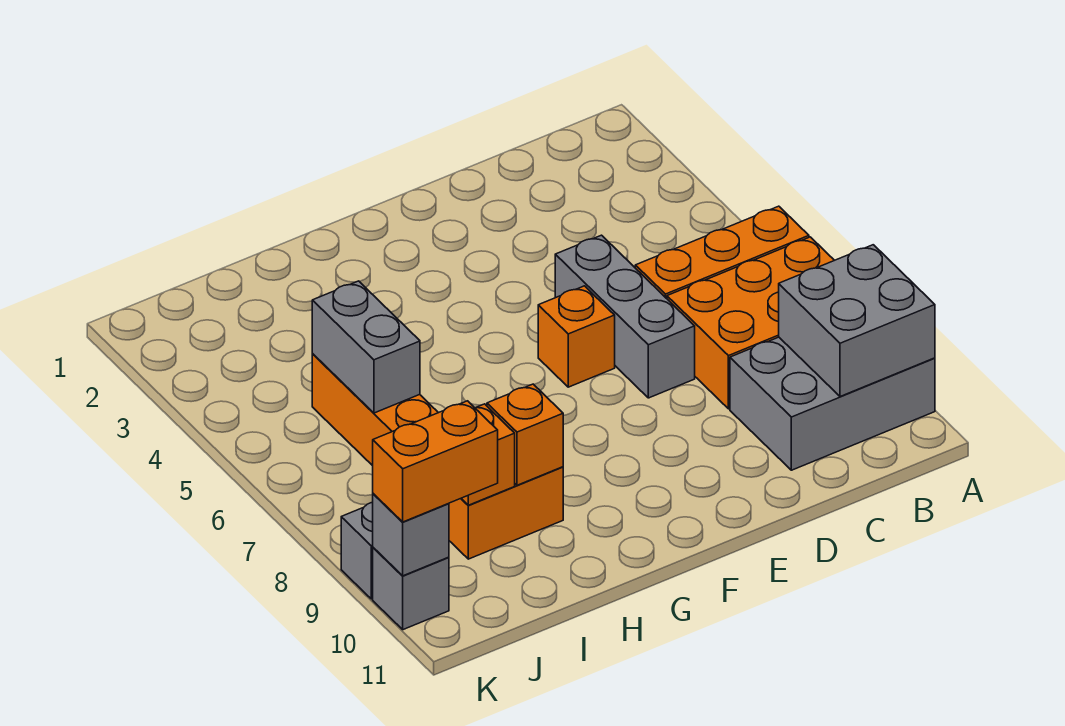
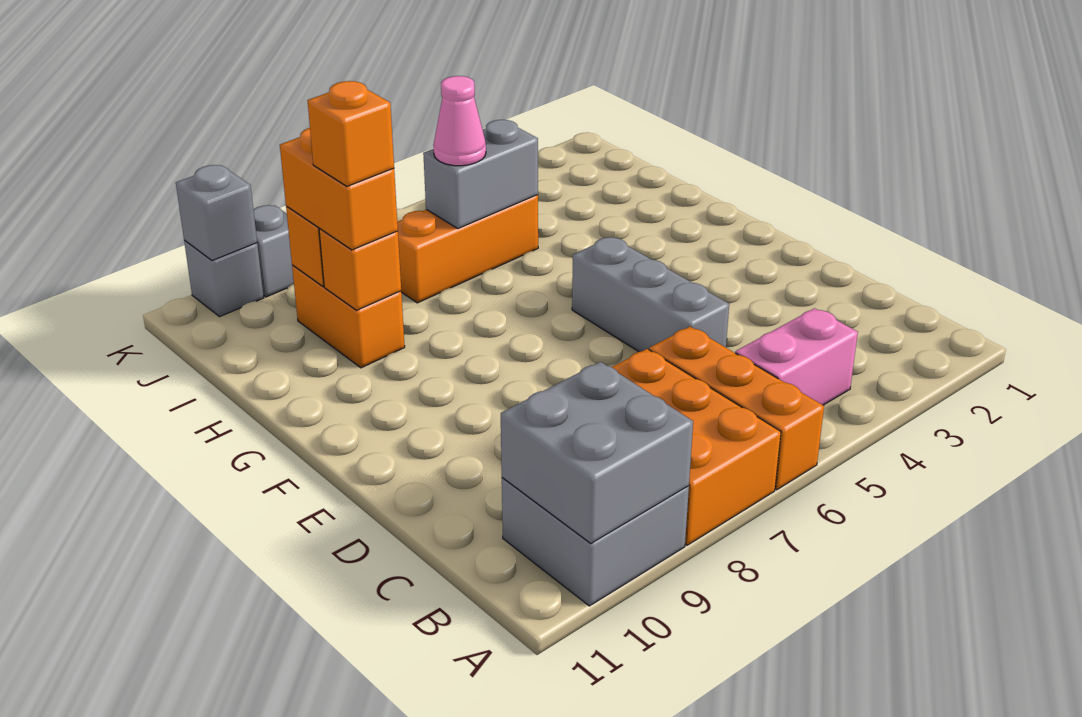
grey brick A9:C10 level 1 -> grey brick A9:B10 level 1
none -> pink brick B4:B5 level 1
grey brick D5:D7 level 1 -> grey brick D5:F5 level 1
orange brick E6 level 1 -> orange brick H9 level 4
none -> pink cone I6 level 3
orange brick J10:K10 level 3 -> orange brick H9:I9 level 3

